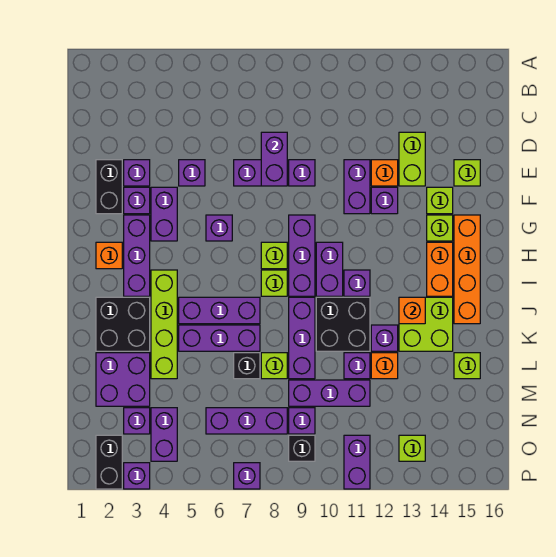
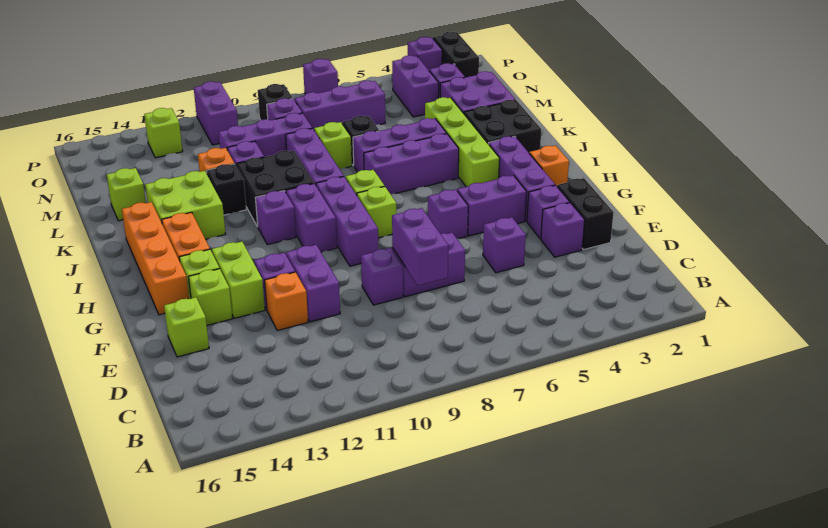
lime brick D13:E13 level 1 -> lime brick F13:G13 level 1
purple brick F4:G4 level 1 -> purple brick G4:G5 level 1
orange brick J13 level 2 -> none
purple brick K12 level 1 -> black brick K12 level 1

